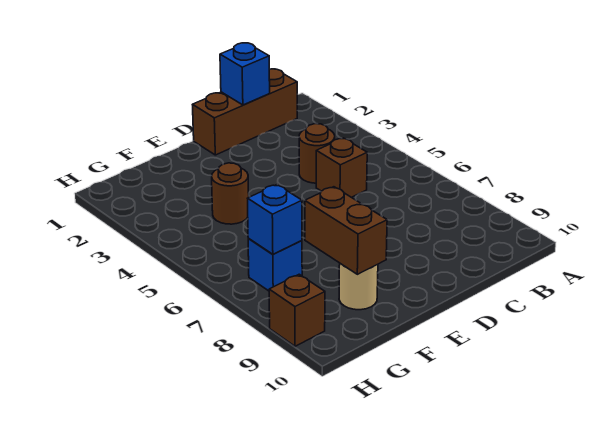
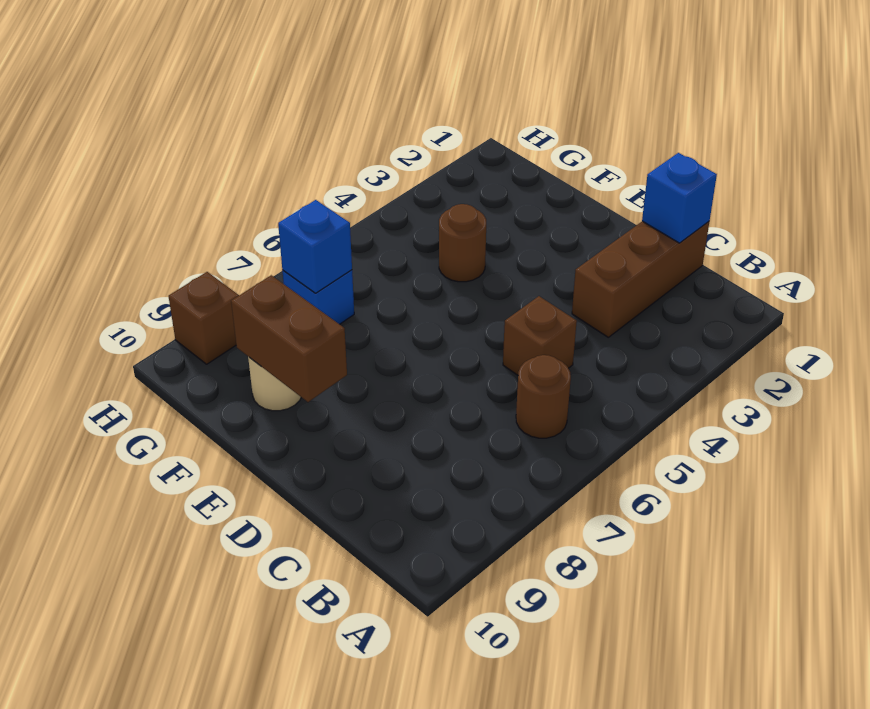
brown brick B1:D1 level 1 -> brown brick C1:C3 level 1
brown round brick C4 level 1 -> brown round brick B6 level 1
brown brick F8:F9 level 2 -> brown brick E9:F9 level 2

